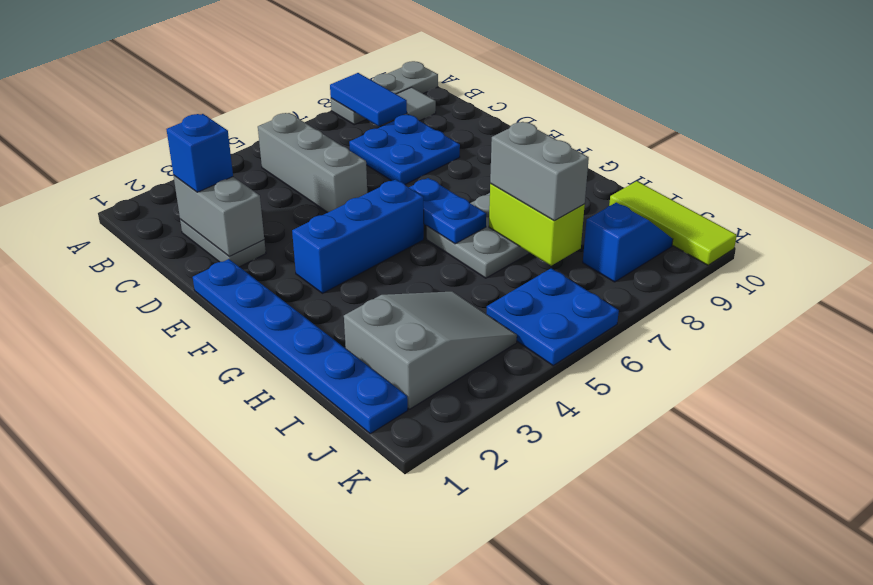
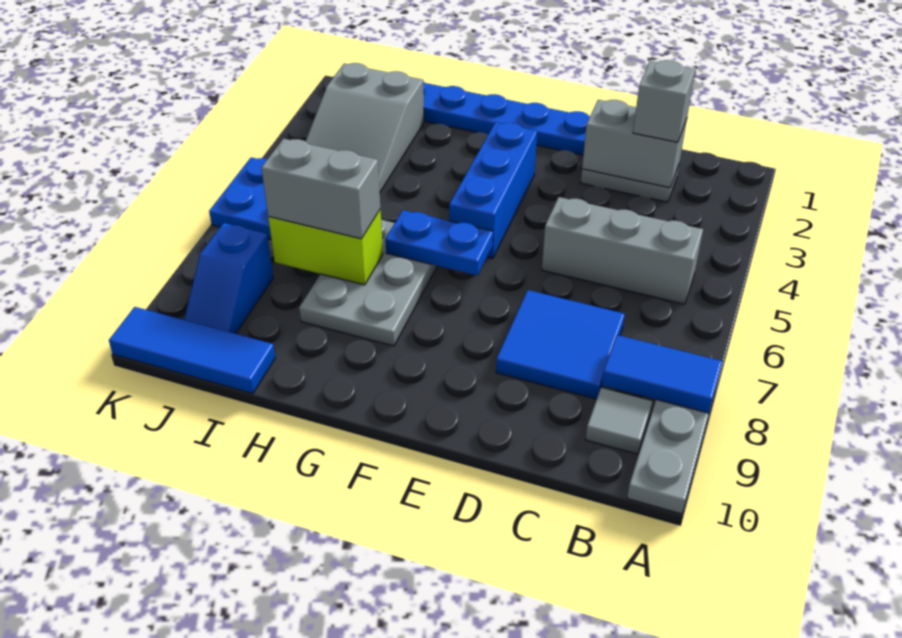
blue brick C2 level 3 -> grey brick C2 level 3
blue plate C7:D8 level 1 -> blue tile C7:D8 level 1
lime tile I10:K10 level 1 -> blue tile I10:K10 level 1

